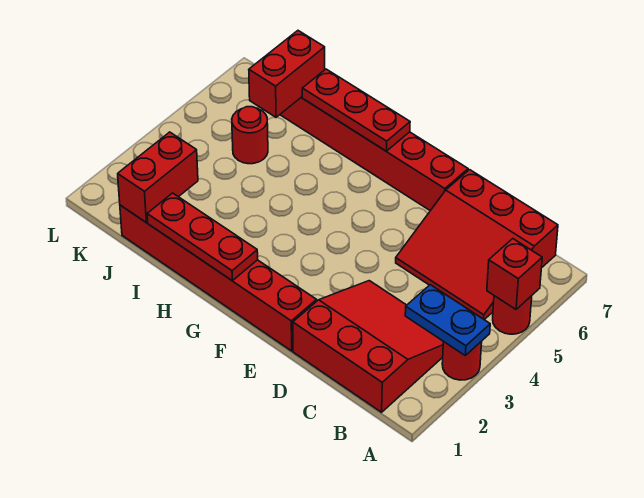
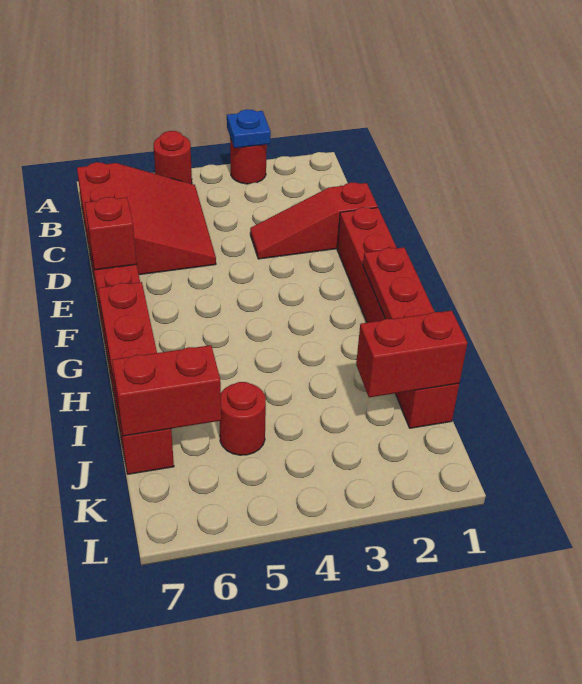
blue plate A3:B3 level 2 -> blue plate A3 level 2
red brick A5 level 2 -> red brick E7 level 2
red slope B1:D3 level 1 top 1 -> red slope D1:D3 level 1 top 1

